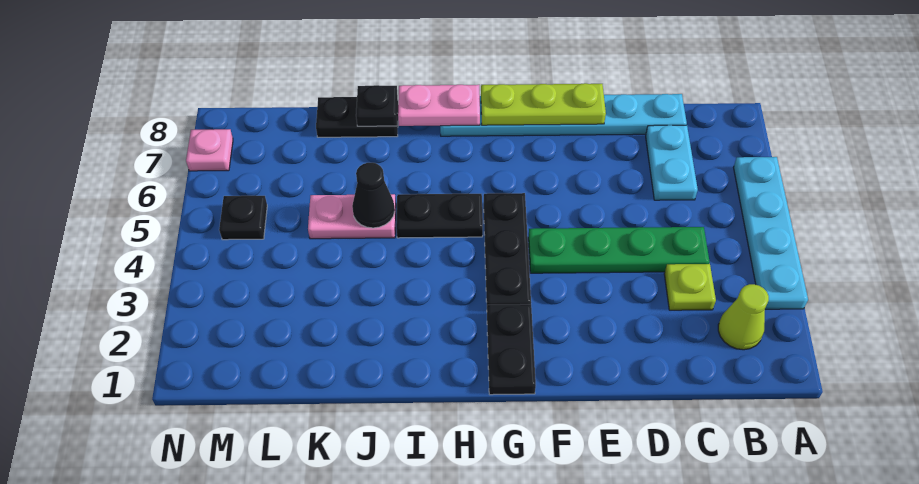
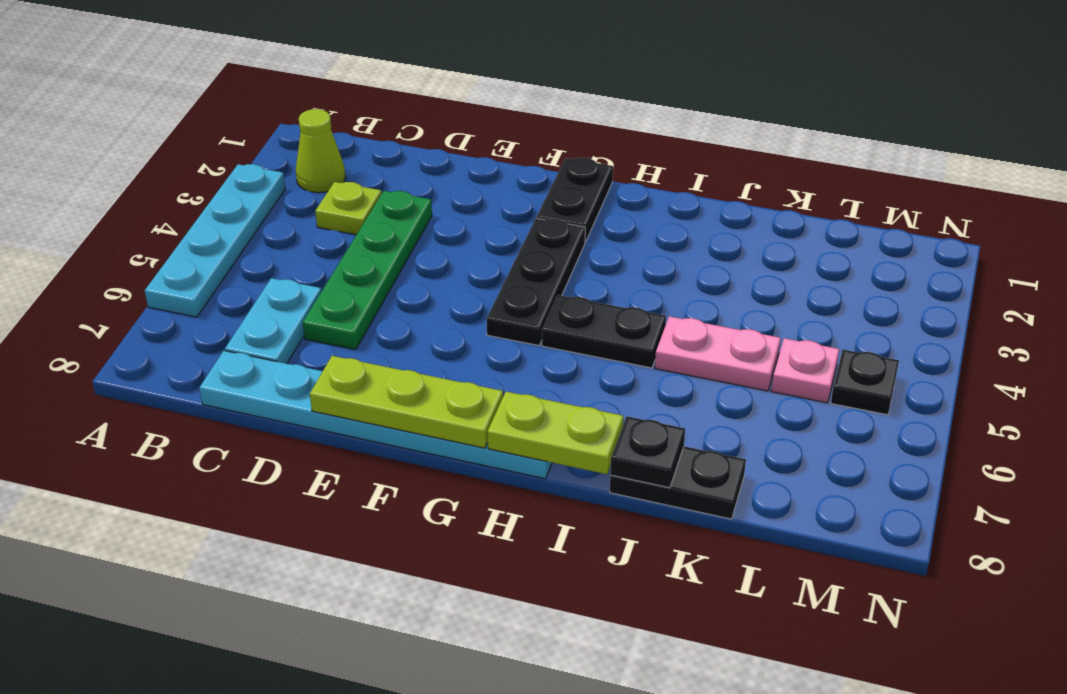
green plate C4:F4 level 1 -> green plate D3:D6 level 1
pink plate H8:I8 level 2 -> lime plate H8:I8 level 2
black cone J5 level 2 -> none
pink plate N7 level 1 -> pink plate L5 level 1

